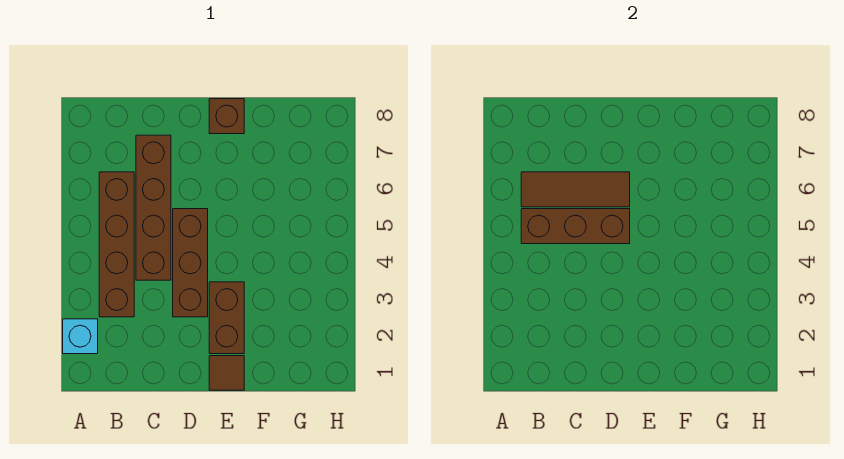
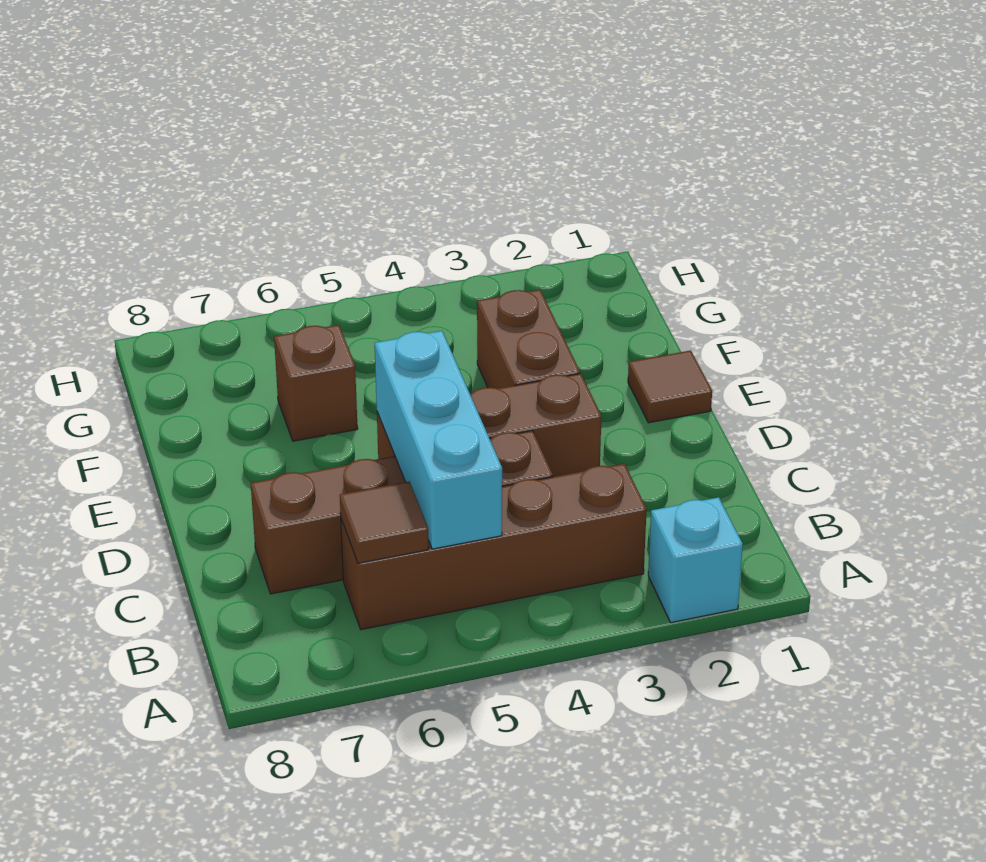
brown brick B5:D5 level 2 -> cyan brick B5:D5 level 2
brown tile B6:D6 level 2 -> brown tile B6 level 2
brown brick E2:E3 level 1 -> brown brick E3:F3 level 1
brown brick E8 level 1 -> brown brick F6 level 1

